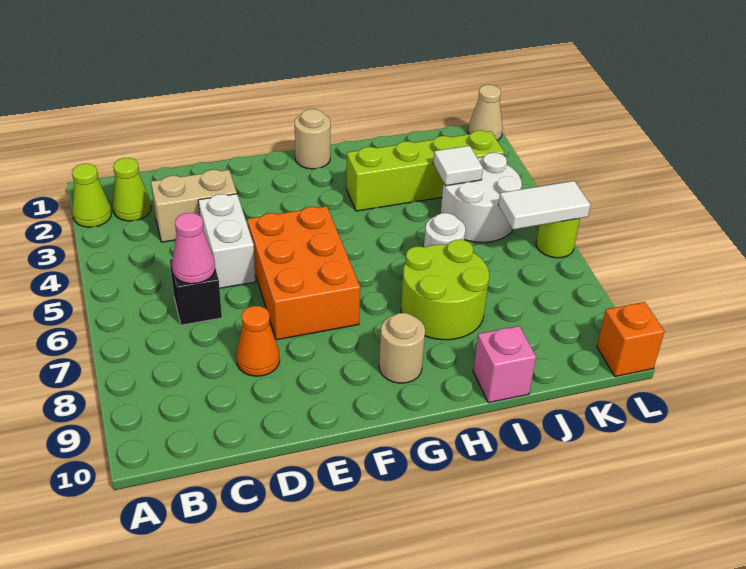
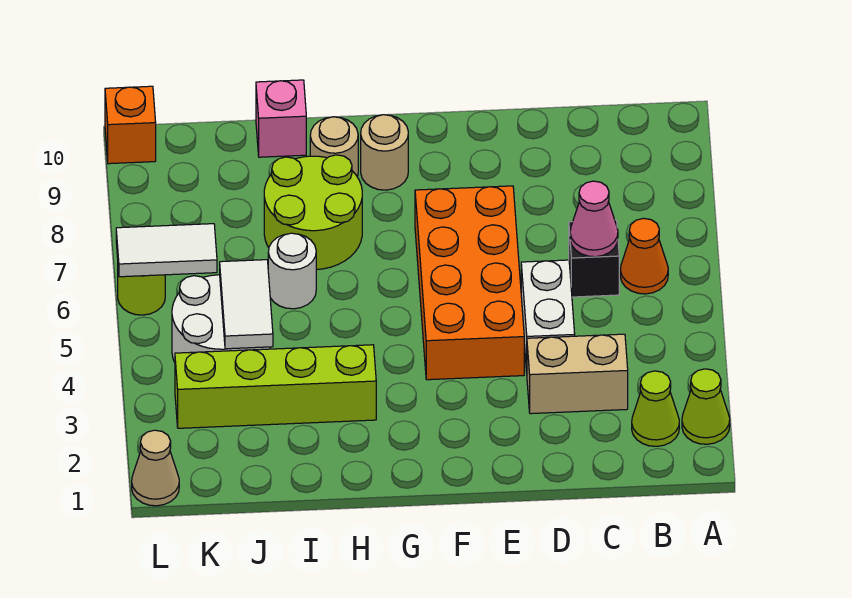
orange cone D8 level 1 -> orange cone B6 level 1
orange brick E5:F7 level 1 -> orange brick E4:F7 level 1
tan round brick G1 level 1 -> tan round brick H9 level 1
white tile J4 level 2 -> white tile J4:J5 level 2

